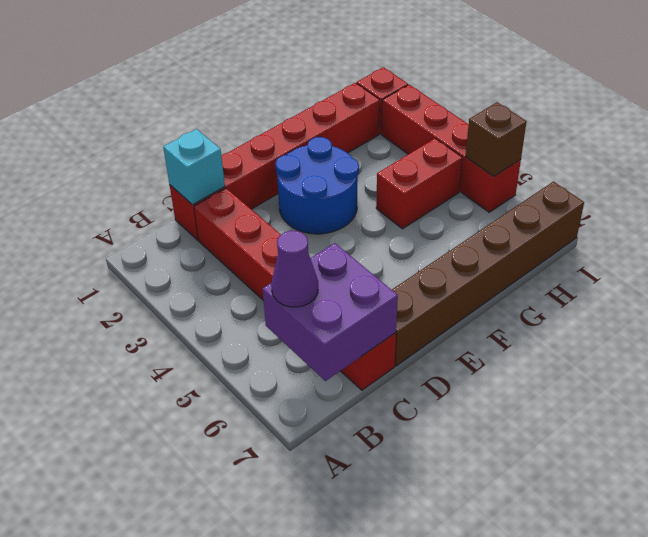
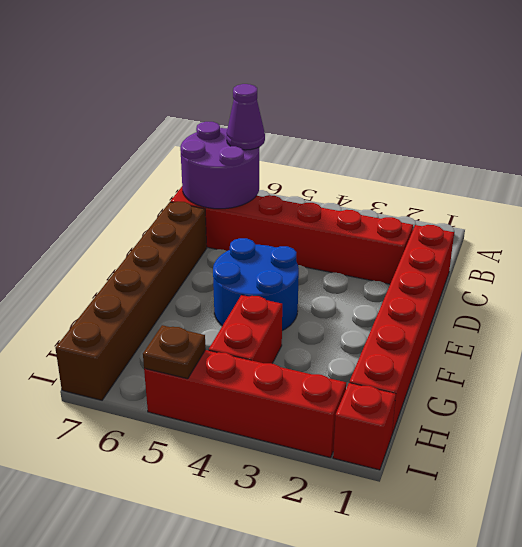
purple brick B6:C7 level 2 -> purple round brick B6:C7 level 2
cyan brick C1 level 2 -> none
blue round brick E2:F3 level 1 -> blue round brick E4:F5 level 1
brown brick I5 level 2 -> brown plate I5 level 2

